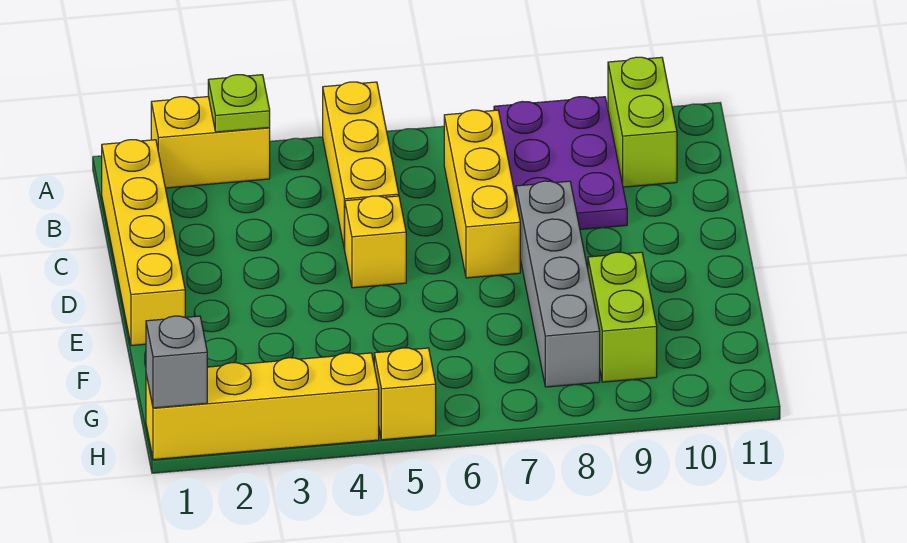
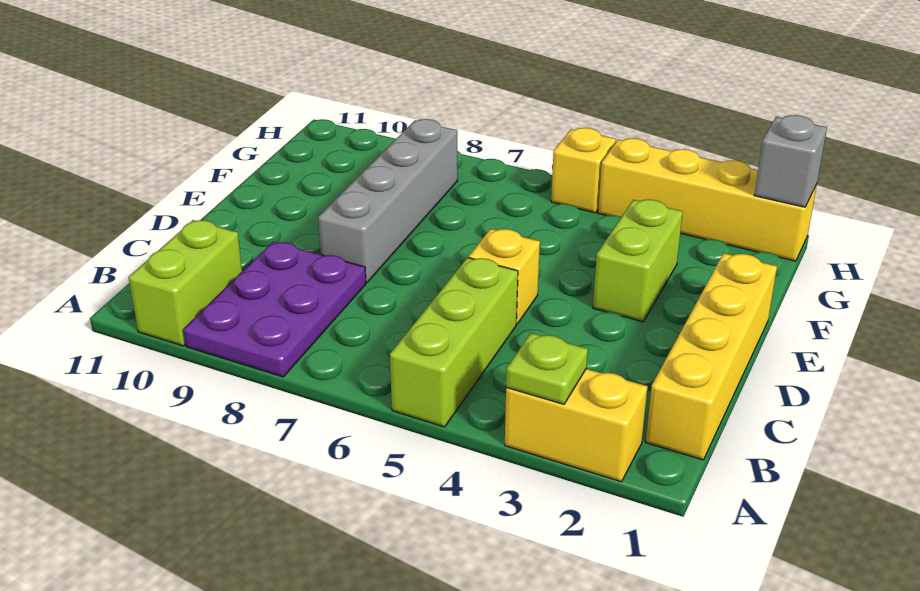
yellow brick A5:C5 level 1 -> lime brick A5:C5 level 1
yellow brick B7:D7 level 1 -> none
lime brick F9:G9 level 1 -> lime brick E3:F3 level 1

